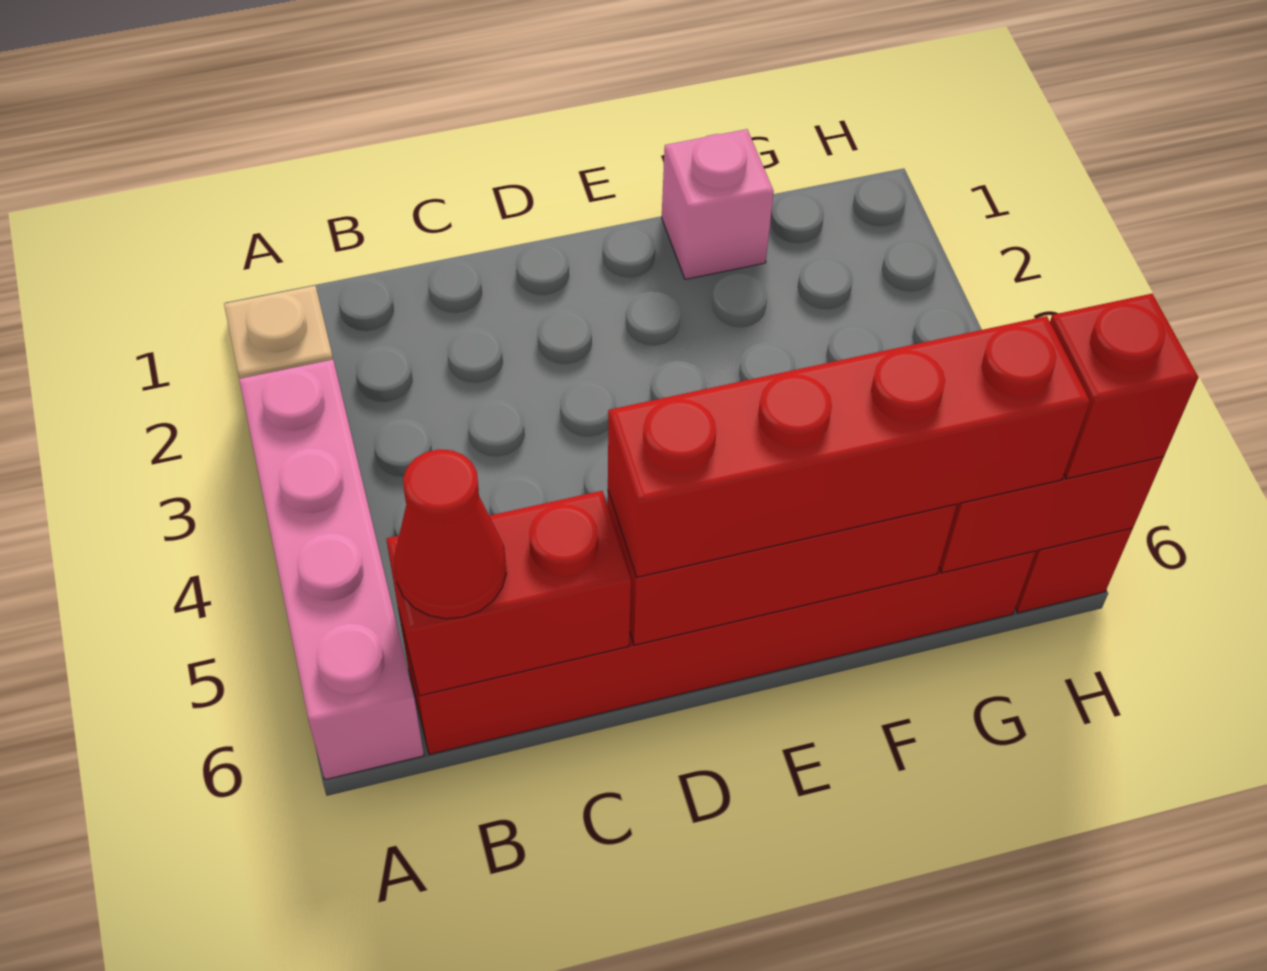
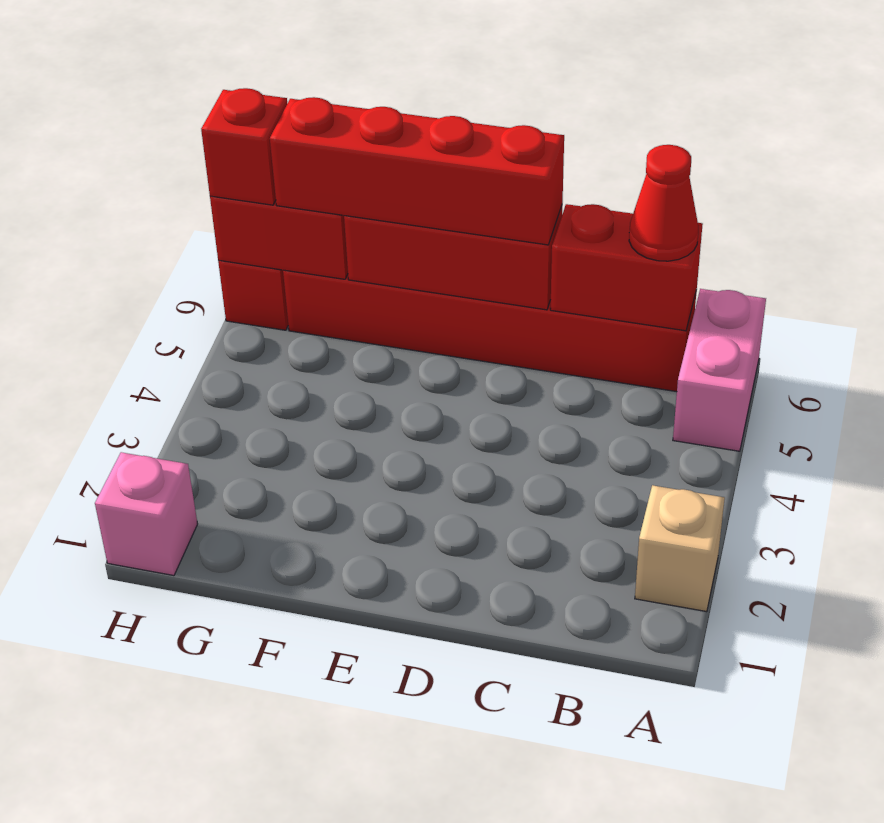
pink brick A3:A6 level 1 -> pink brick A5:A6 level 1
pink brick F1 level 1 -> pink brick H1 level 1

